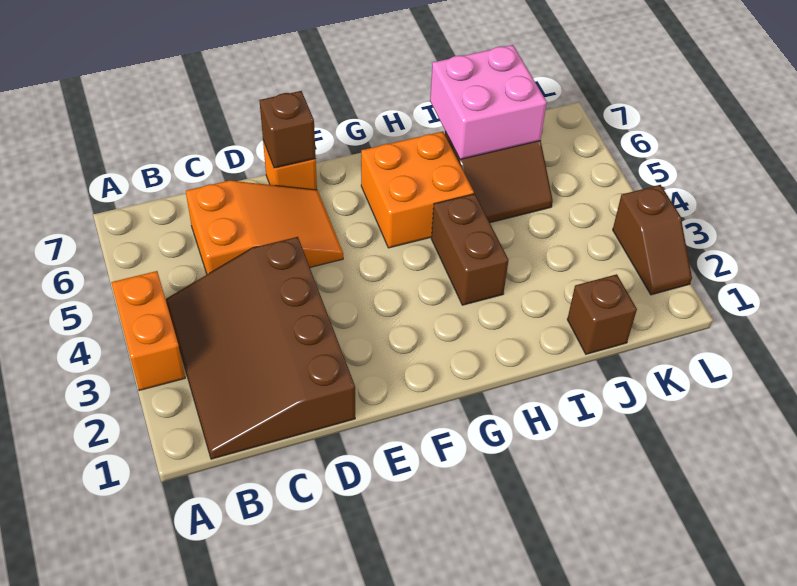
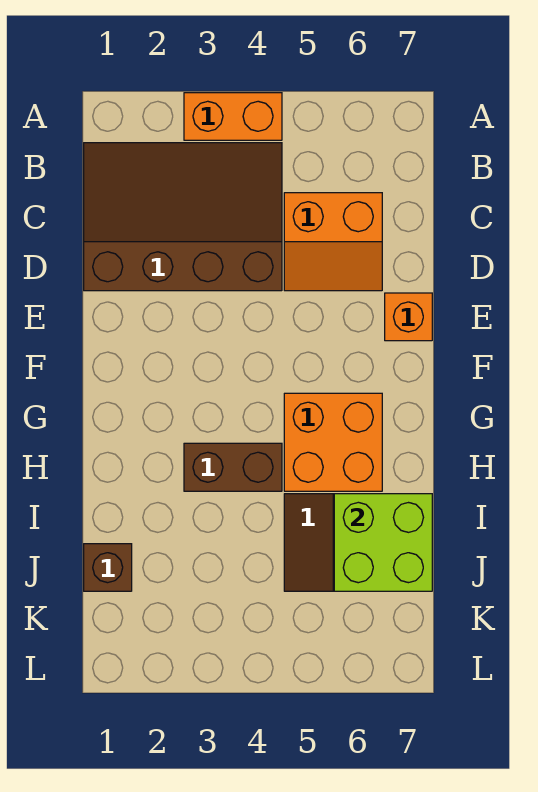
orange slope C5:E6 level 1 top C -> orange slope C5:D6 level 1 top C
brown brick E7 level 2 -> none
pink brick I6:J7 level 2 -> lime brick I6:J7 level 2
brown slope L2:L3 level 1 top 3 -> none

